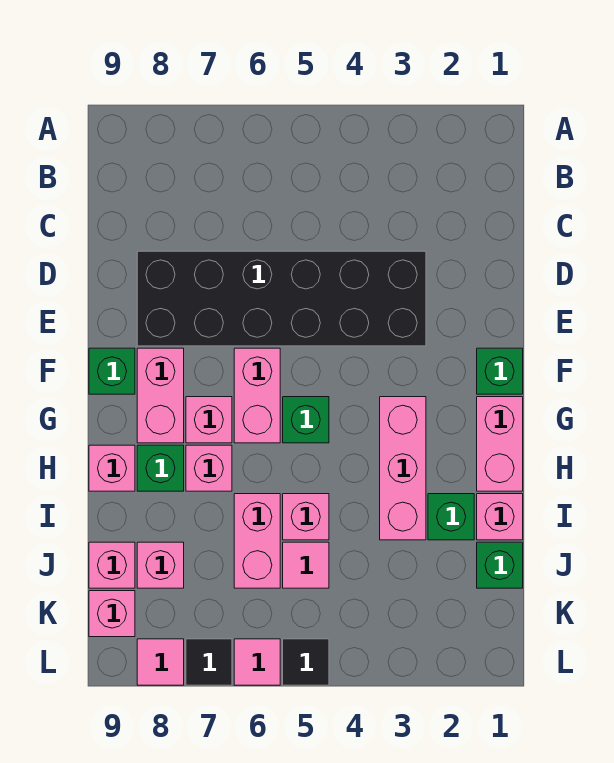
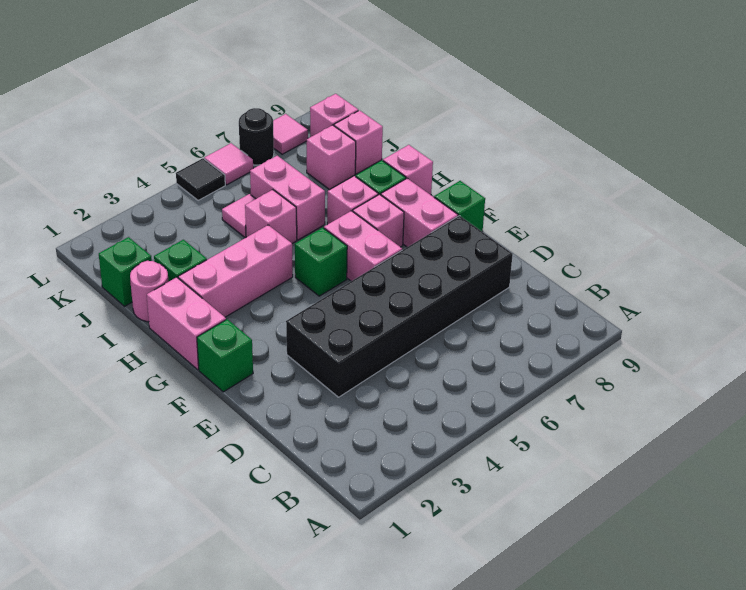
pink brick G3:I3 level 1 -> pink brick H2:H4 level 1
pink brick I1 level 1 -> pink round brick I1 level 1
black tile L7 level 1 -> black round brick L7 level 1

